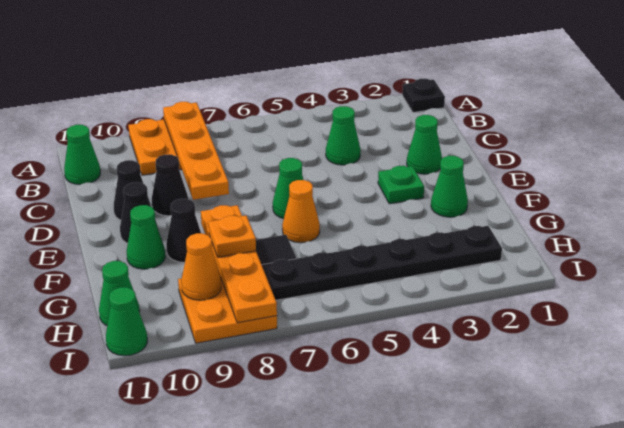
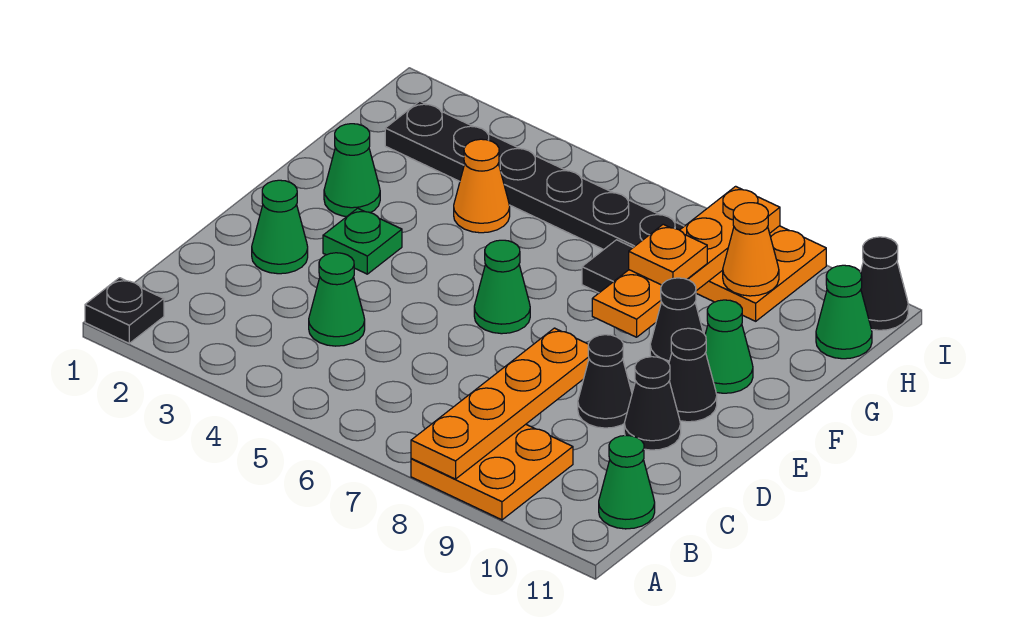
orange cone F6 level 1 -> orange cone G4 level 1
green cone I11 level 1 -> black cone I11 level 1

